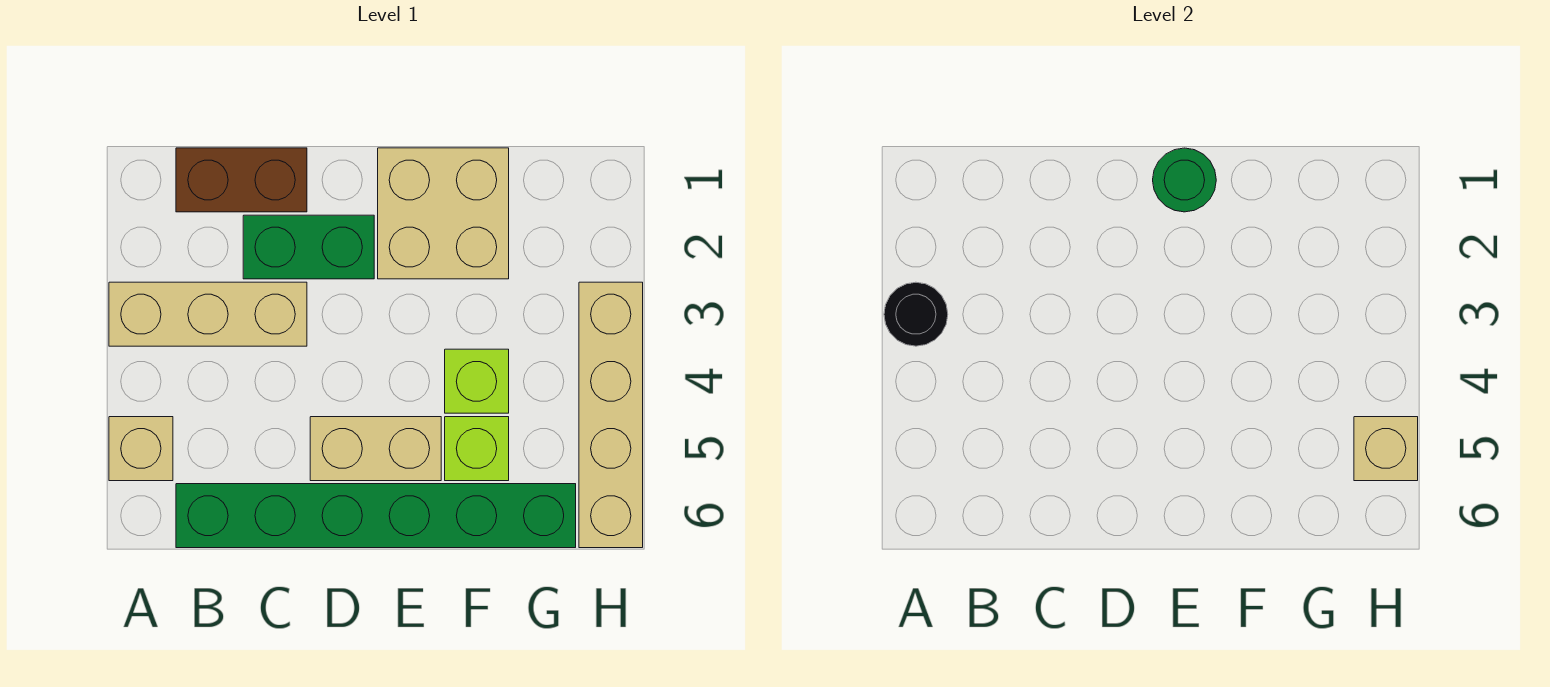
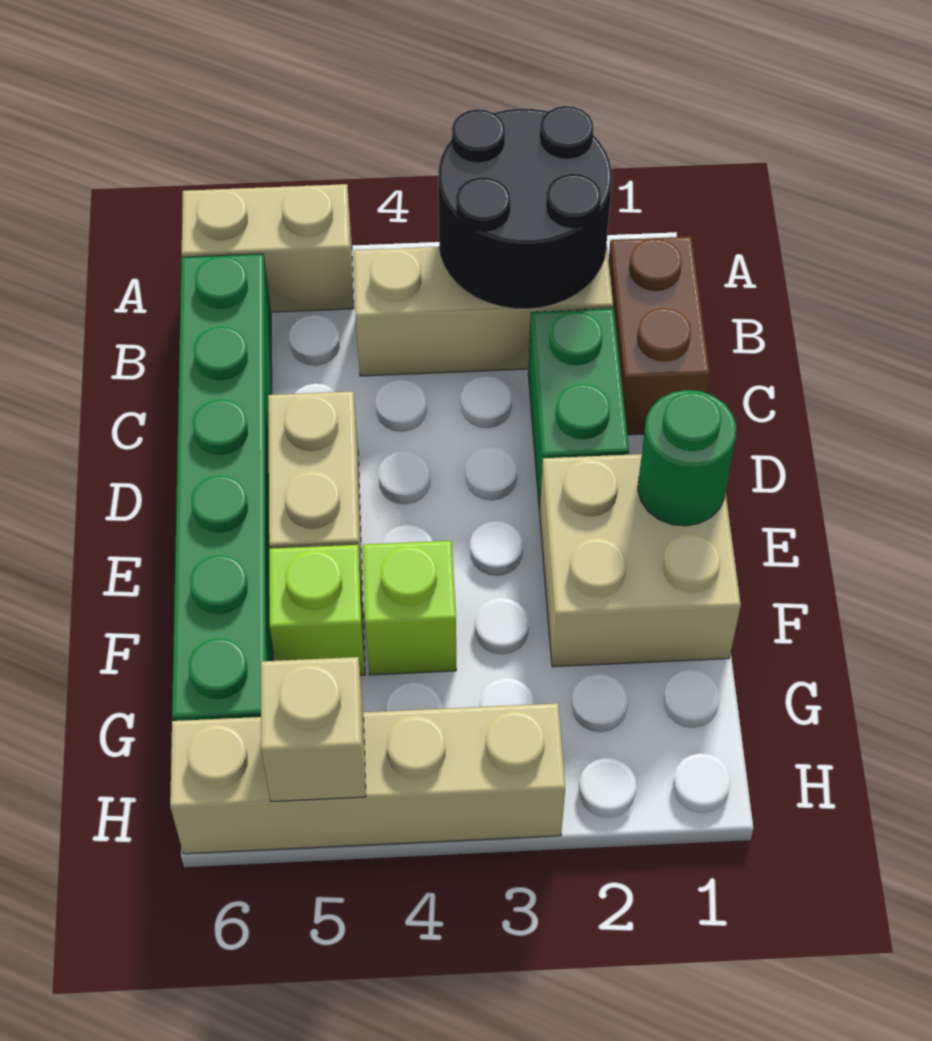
tan brick A3:C3 level 1 -> tan brick B2:B4 level 1
black round brick A3 level 2 -> black round brick A2:B3 level 2
tan brick A5 level 1 -> tan brick A5:A6 level 1

